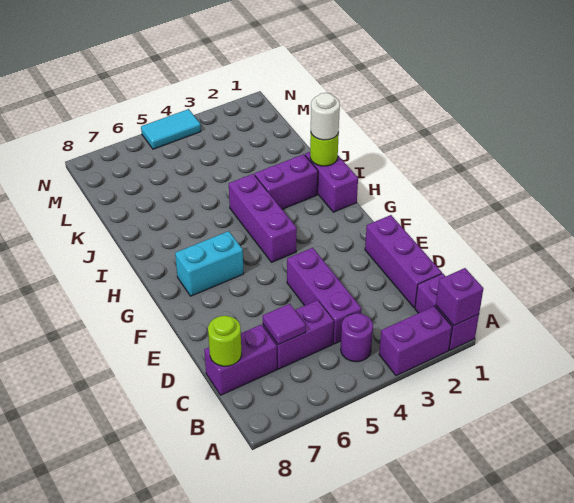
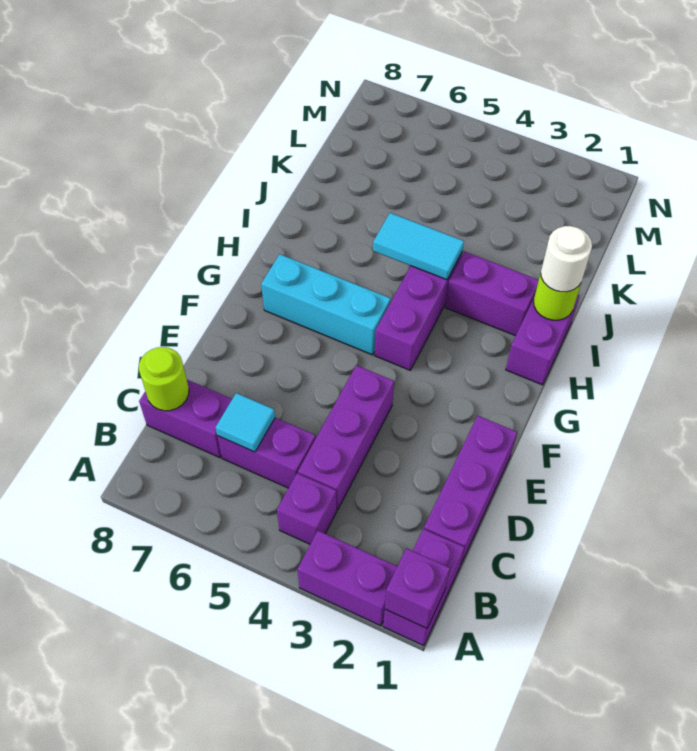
purple round brick B4 level 1 -> purple brick B4 level 1
purple tile C6 level 2 -> cyan tile C6 level 2
cyan brick G6:G7 level 1 -> cyan brick G5:G7 level 1
cyan tile N4:N5 level 1 -> cyan tile I4:I5 level 2

